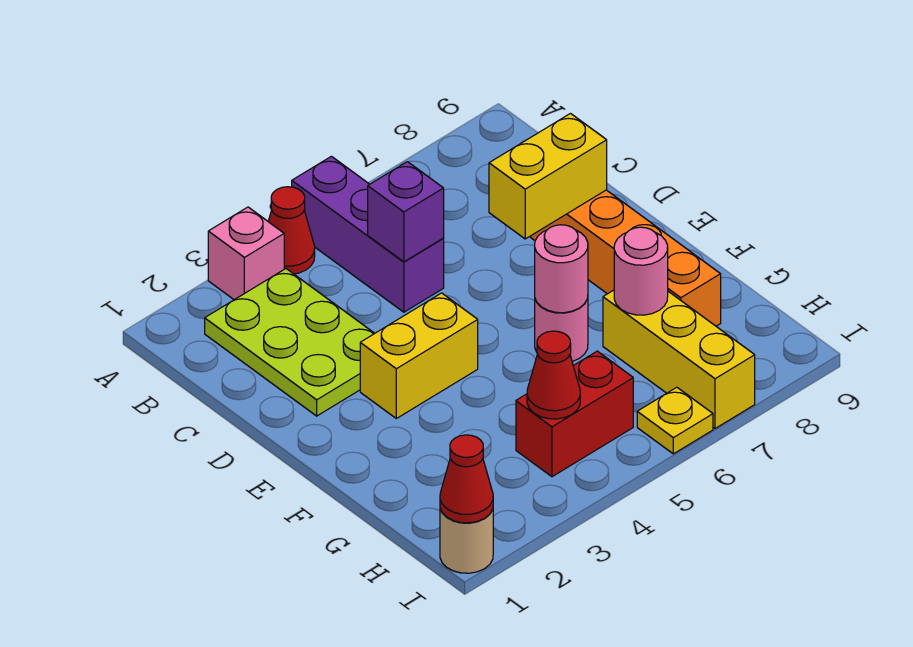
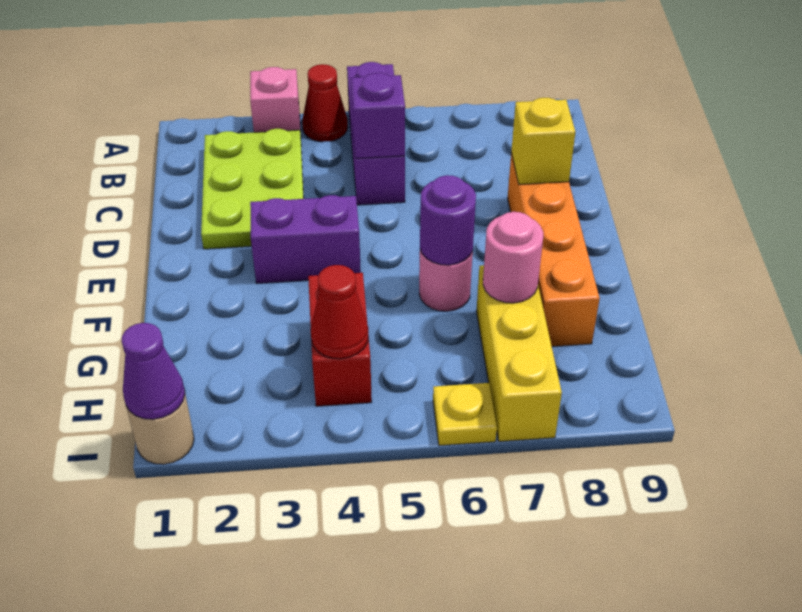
yellow brick D7:D8 level 2 -> yellow brick D8 level 2
yellow brick E3:E4 level 1 -> purple brick E3:E4 level 1
pink round brick F6 level 2 -> purple round brick F6 level 2
red brick H4:H5 level 1 -> red brick G4:H4 level 1
red cone I1 level 2 -> purple cone I1 level 2

